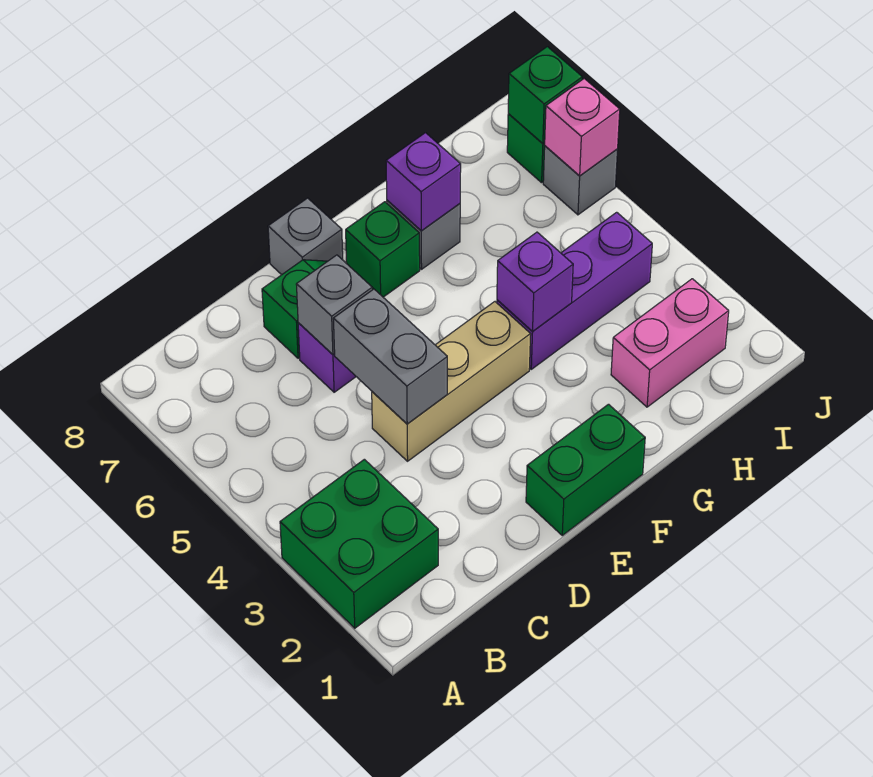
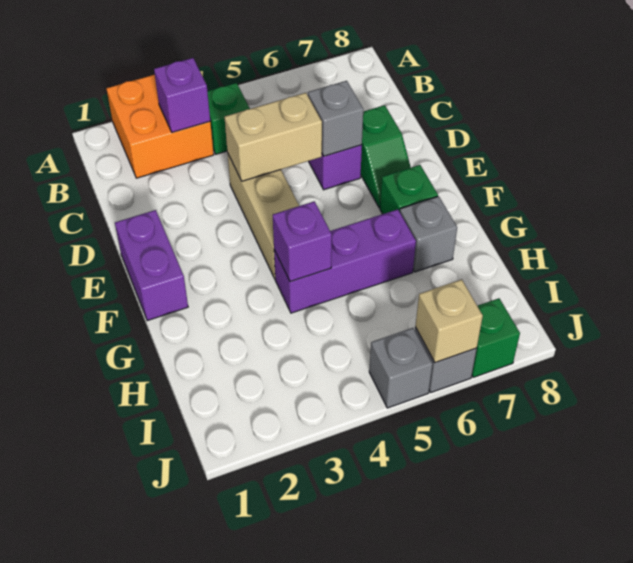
green brick A2:B3 level 1 -> orange brick A2:B3 level 1
grey brick D4:D5 level 2 -> tan brick D4:D5 level 2
green brick E1:F1 level 1 -> purple brick E1:F1 level 1
grey brick E8 level 1 -> grey brick J5 level 1
purple brick G4:I4 level 1 -> purple brick G4:G6 level 1
purple brick G7 level 2 -> purple brick B3 level 2
pink brick H2:I2 level 1 -> none
pink brick J6 level 2 -> tan brick J6 level 2
green brick J7 level 2 -> green brick B4 level 1

